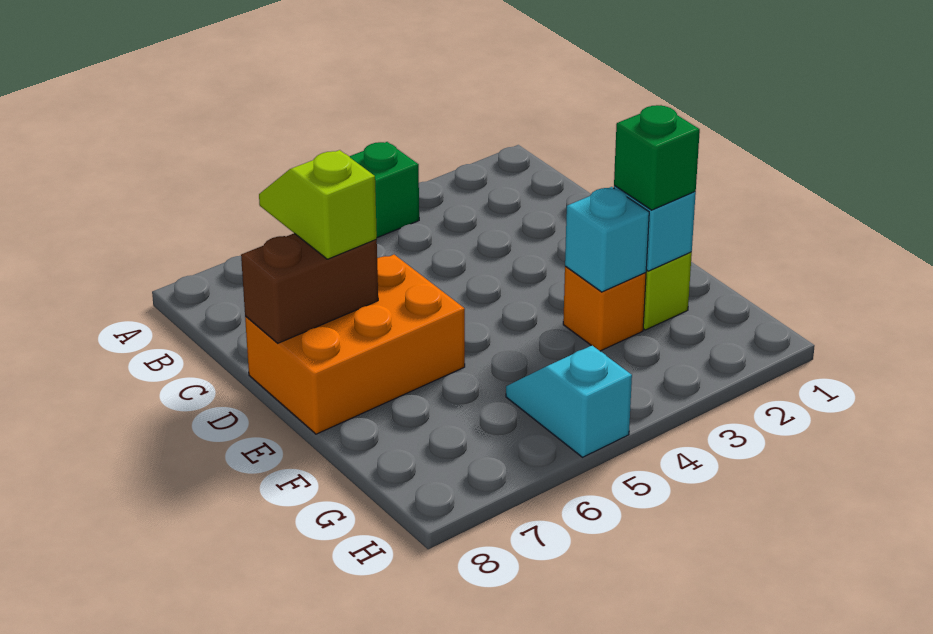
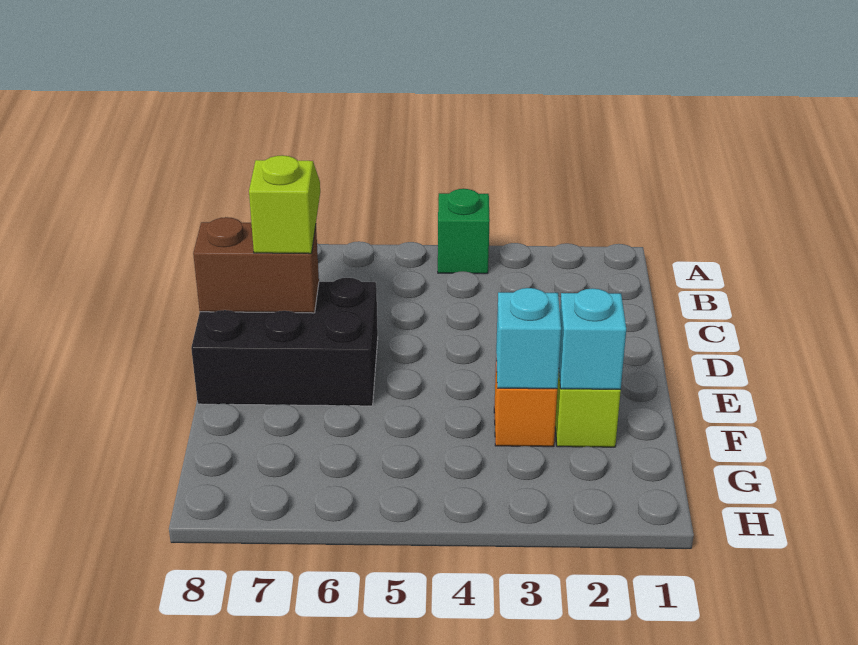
orange brick D6:E8 level 1 -> black brick D6:E8 level 1
green brick F2 level 3 -> none
cyan slope G5:H5 level 1 top H -> none

